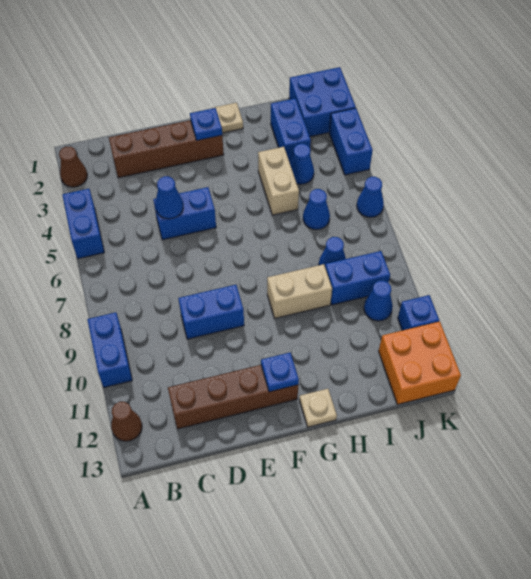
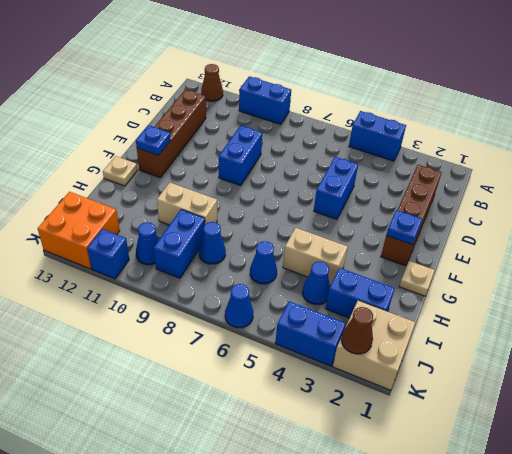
brown cone A2 level 1 -> brown cone K2 level 2
blue cone D5 level 2 -> none
tan brick G9:H9 level 1 -> tan brick H9:H10 level 1
blue brick J1:K2 level 1 -> tan brick J1:K2 level 1

